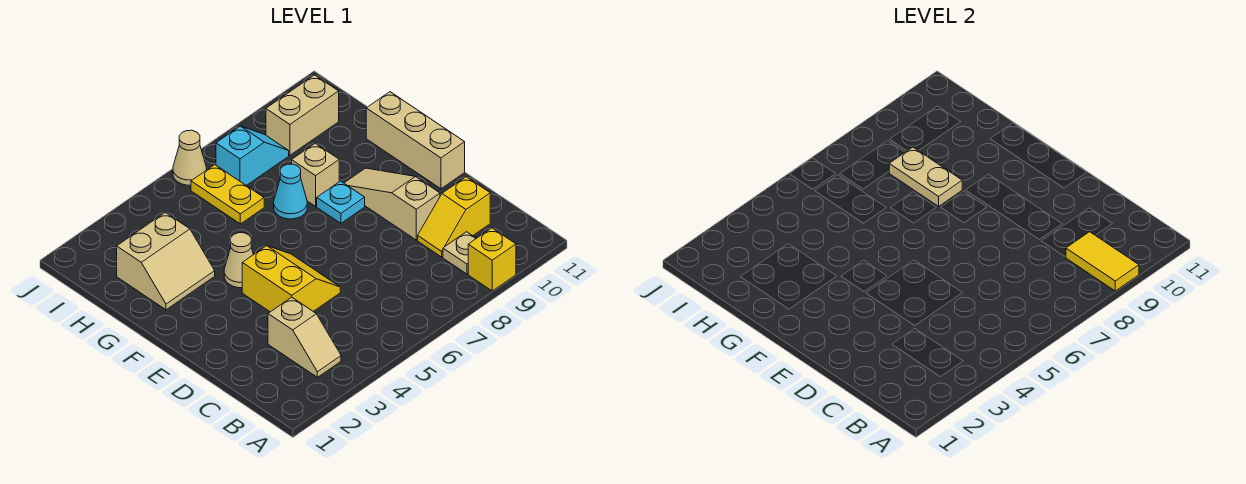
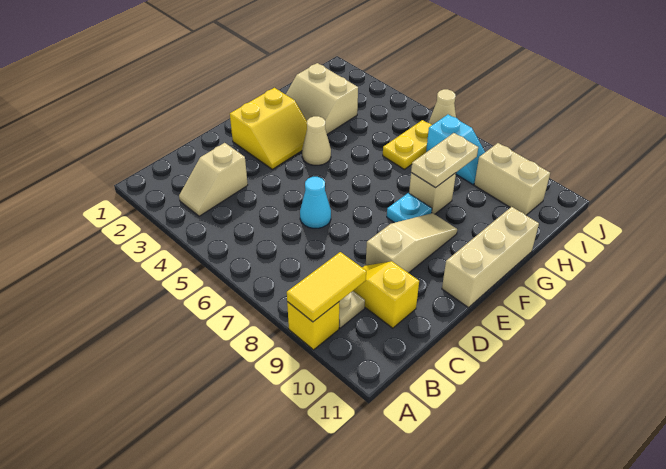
yellow slope D4:E5 level 1 top 4 -> yellow slope E2:F3 level 1 top 2
cyan cone G7 level 1 -> cyan cone D6 level 1

